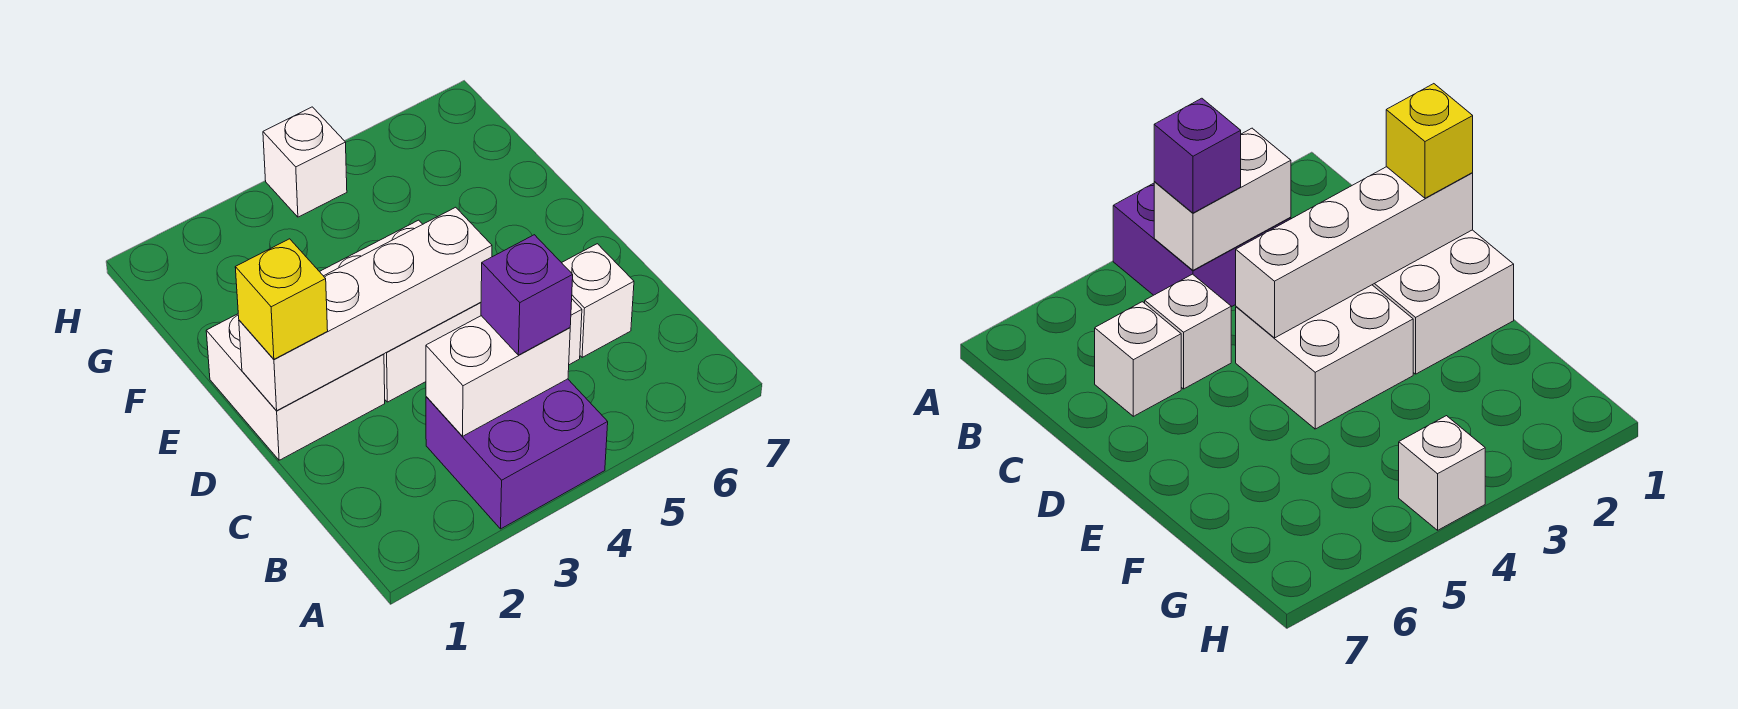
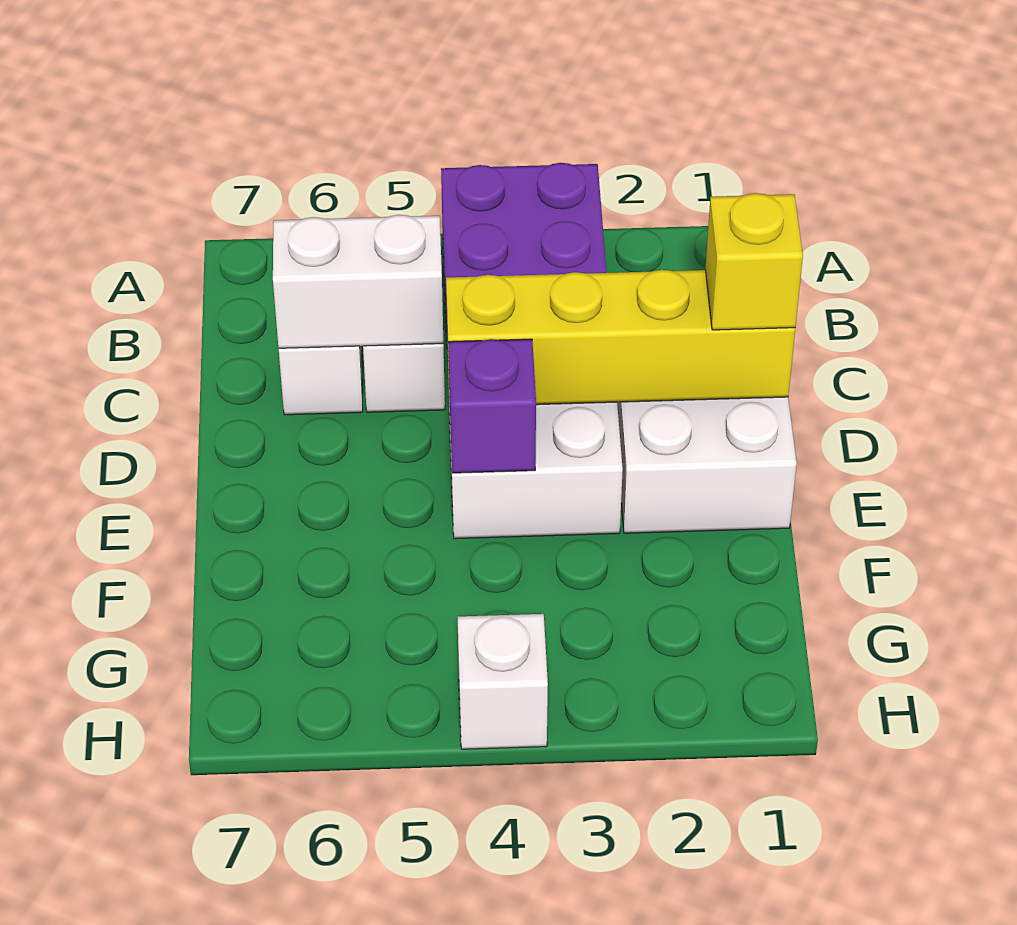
white brick B3:B4 level 2 -> white brick C5:C6 level 2
purple brick B4 level 3 -> purple brick E4 level 2
white brick D1:D4 level 2 -> yellow brick D1:D4 level 2

